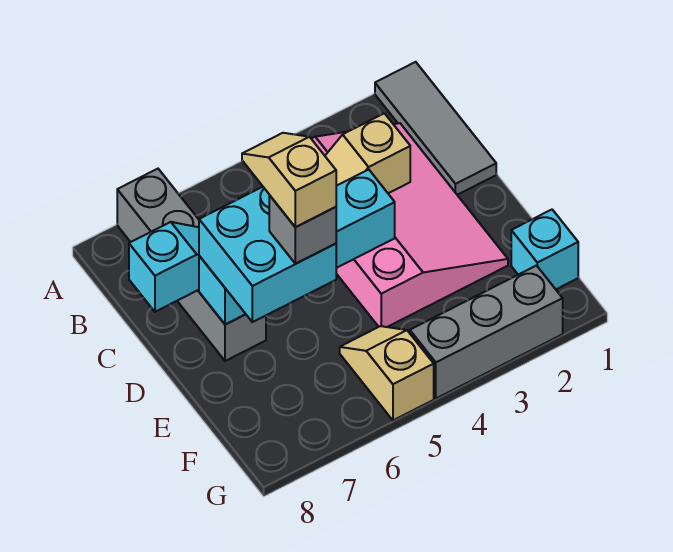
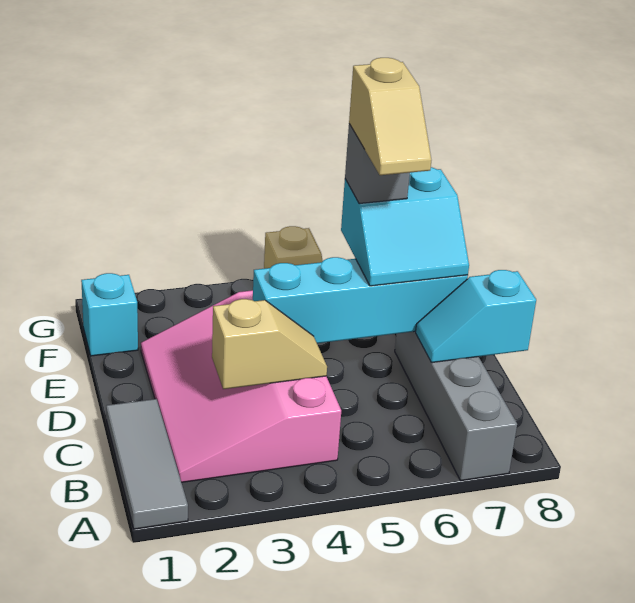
cyan brick D6:E7 level 3 -> cyan slope D6:E7 level 3 top E
grey brick G2:G4 level 1 -> none

